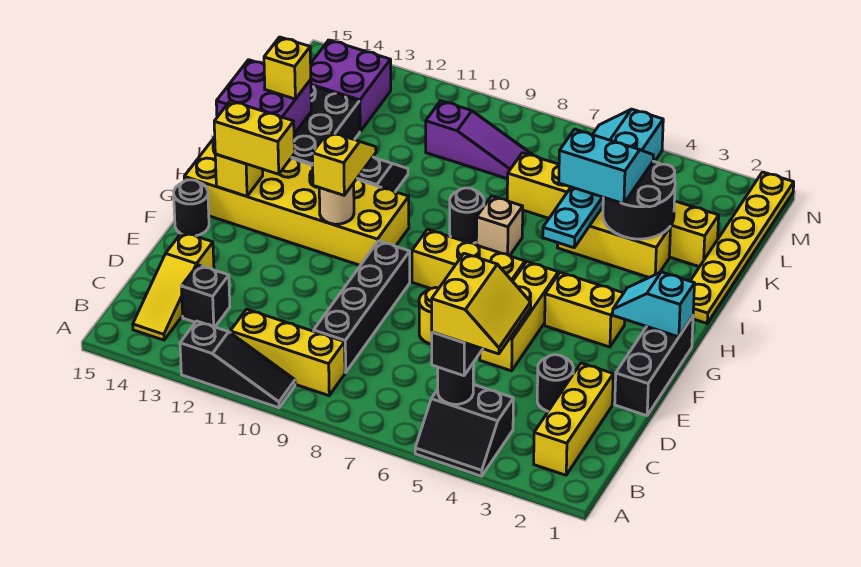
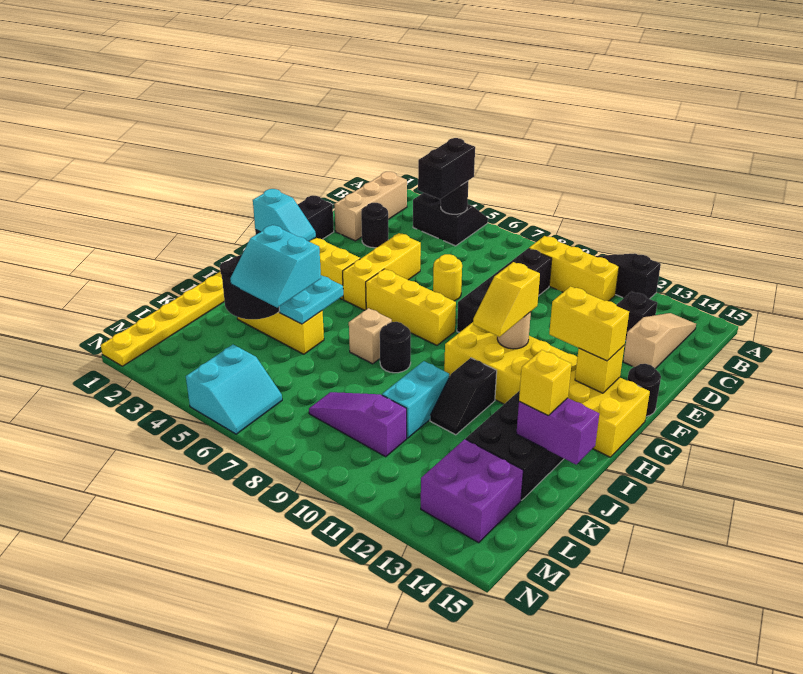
yellow brick B2:D2 level 1 -> tan brick B2:D2 level 1
yellow slope B4:C5 level 4 top 5 -> none
yellow slope B14:D14 level 1 top D -> tan slope B14:D14 level 1 top D
purple brick I14:J15 level 2 -> purple brick J14:J15 level 2
none -> cyan brick J10:K10 level 1
yellow brick K2:K7 level 1 -> none

